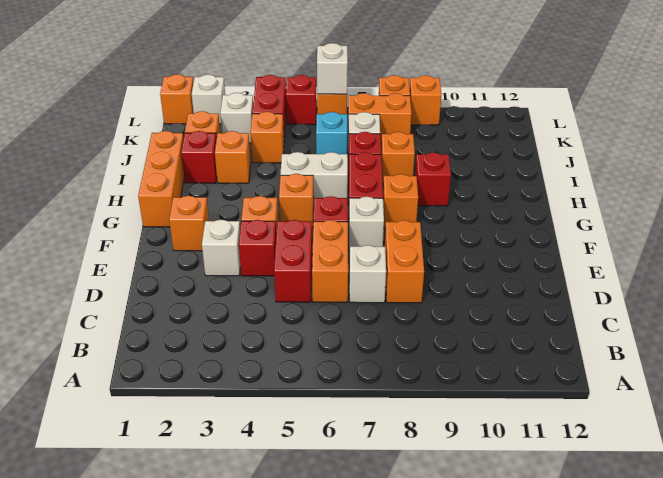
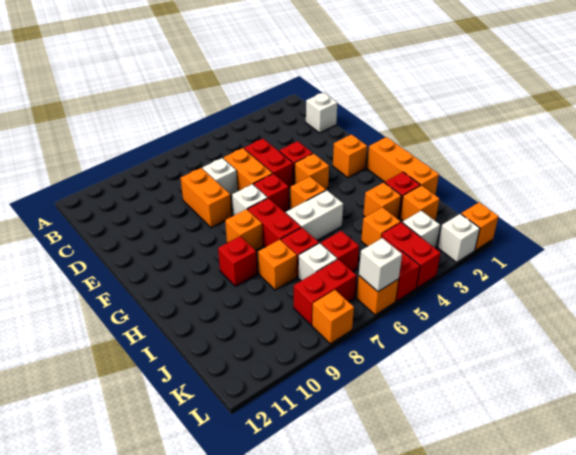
white brick E3 level 1 -> white brick C1 level 1
cyan brick J6 level 1 -> red brick J6 level 1
orange brick K7:K8 level 1 -> red brick K7:K8 level 1
orange brick L9 level 1 -> none

